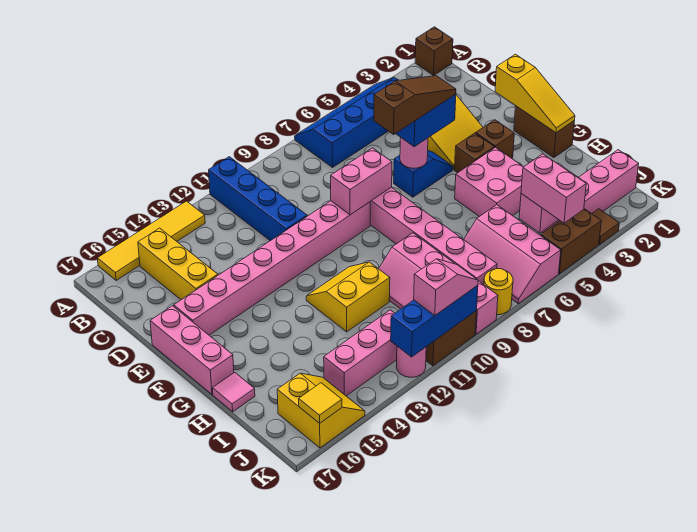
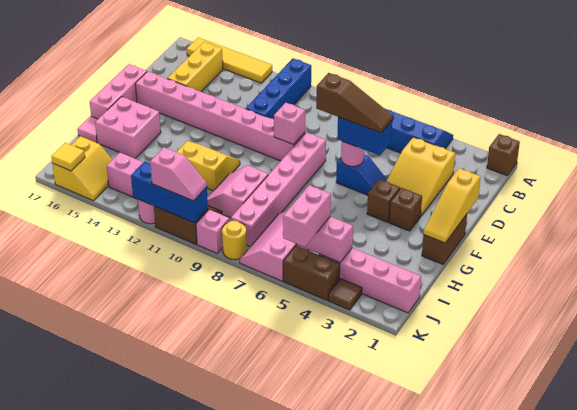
pink brick E8:E9 level 2 -> pink brick E9 level 2
pink brick G4:H5 level 1 -> pink brick G15:H16 level 1

